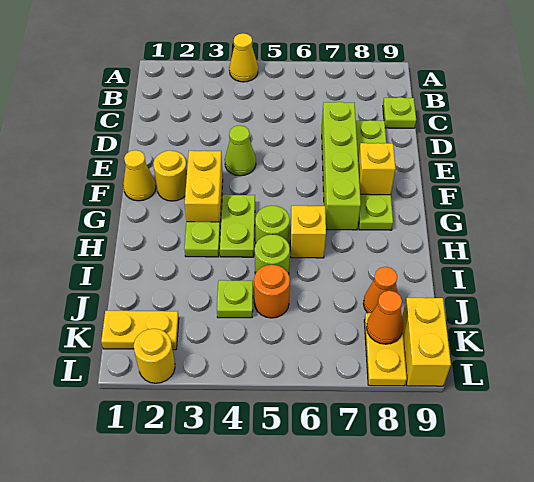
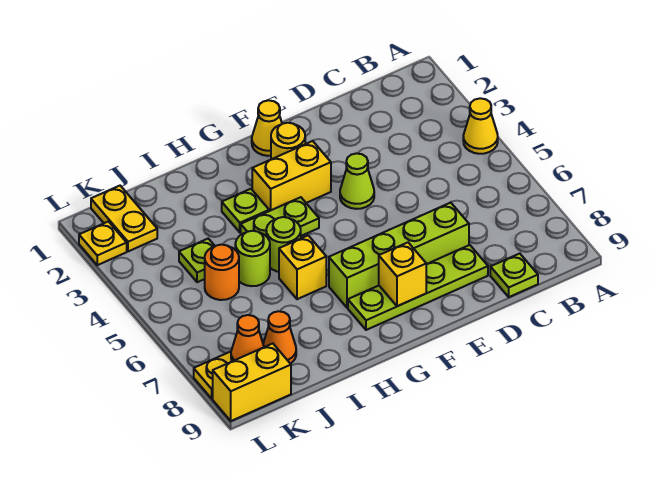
yellow round brick L2 level 1 -> yellow plate L2 level 1

